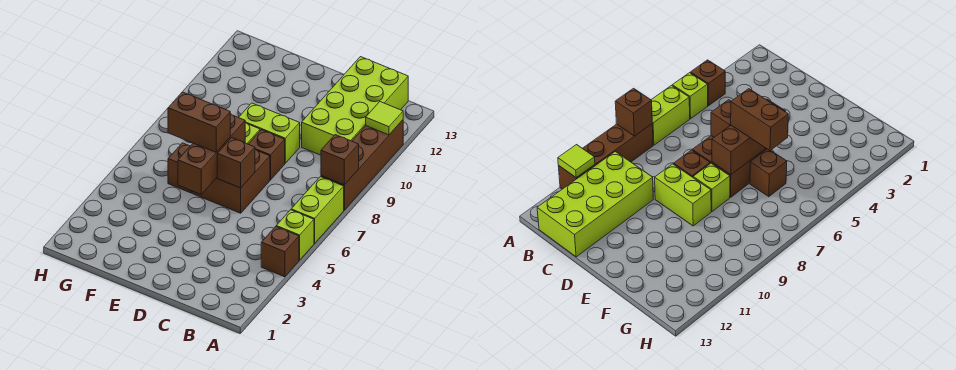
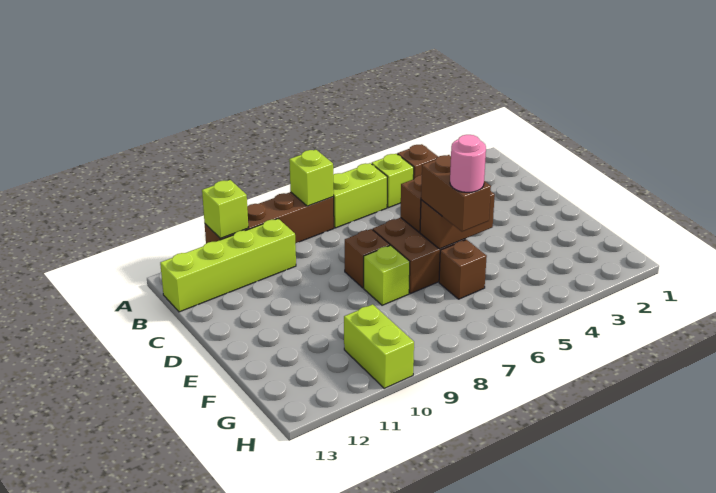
brown brick A8 level 2 -> lime brick A8 level 2
lime tile A11 level 2 -> lime brick A11 level 2
lime brick B10:C13 level 1 -> lime brick B10:B13 level 1
lime brick D9:E9 level 1 -> lime brick G10:H10 level 1
brown brick E5:E7 level 2 -> brown brick E5:E6 level 2
none -> pink round brick F6 level 4

